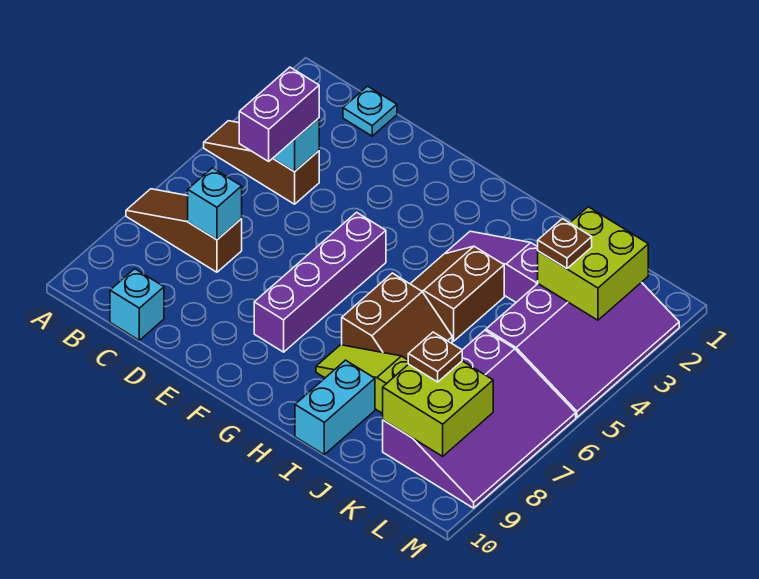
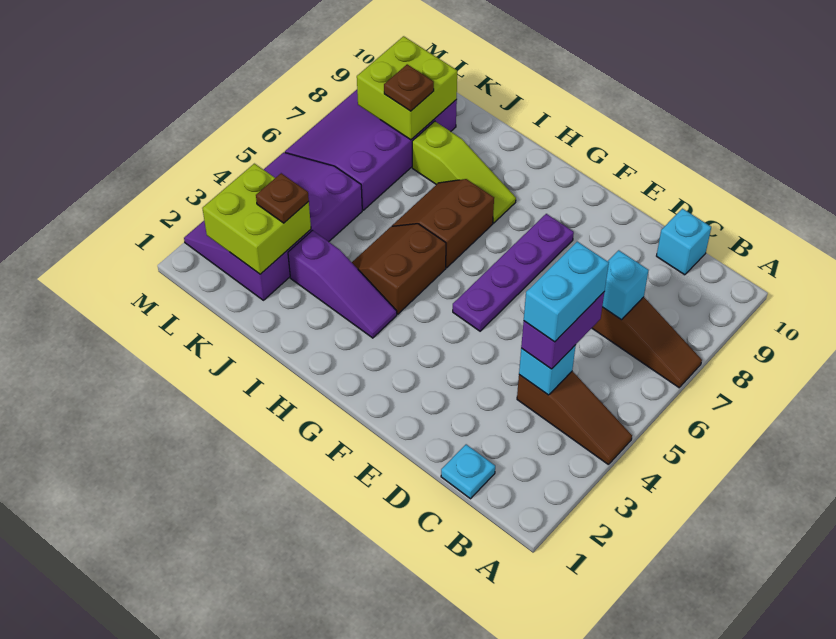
purple brick F5:F8 level 1 -> purple plate F5:F8 level 1
brown slope H4:I5 level 1 top I -> brown slope H4:I5 level 1 top H
cyan brick I9:I10 level 1 -> cyan brick C4:C5 level 4

